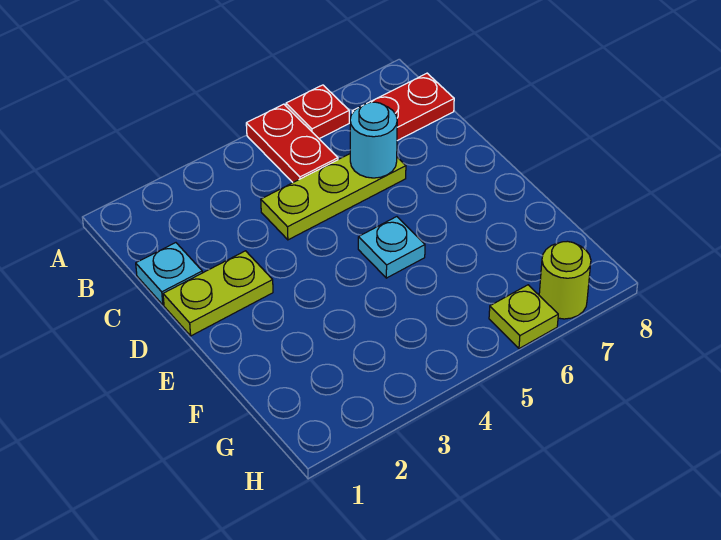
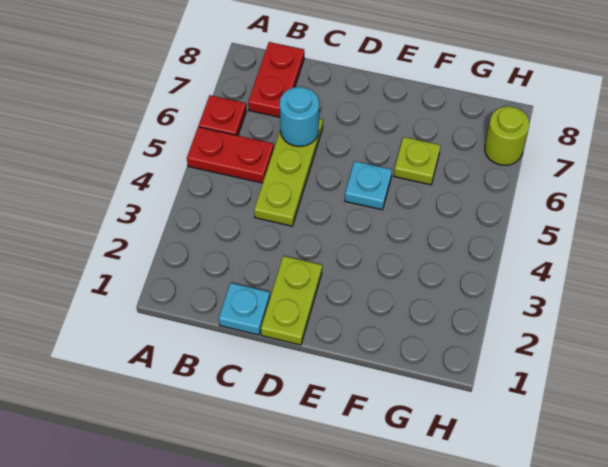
lime plate H6 level 1 -> lime plate F6 level 1

